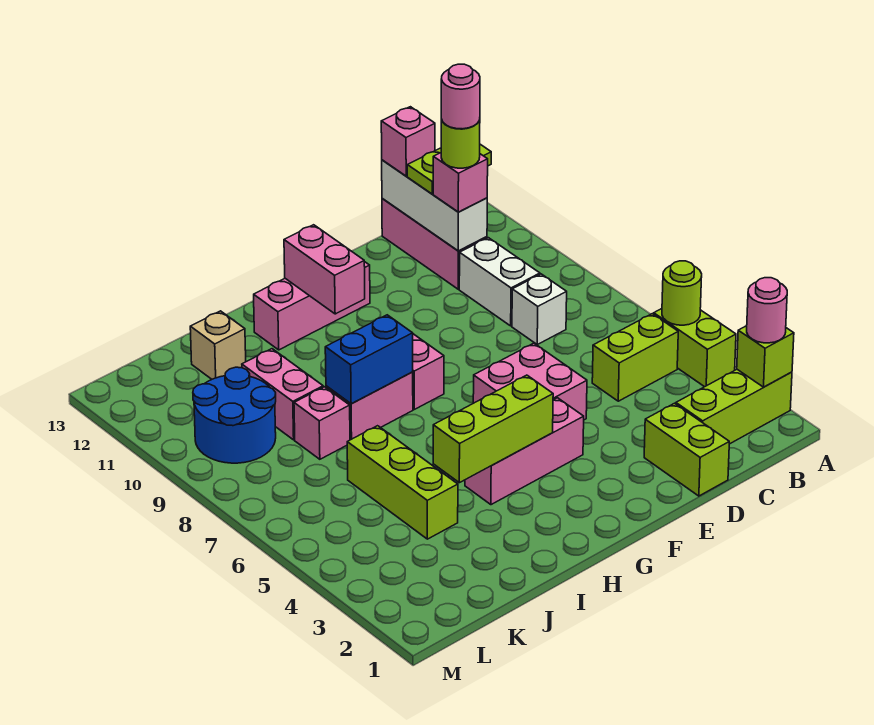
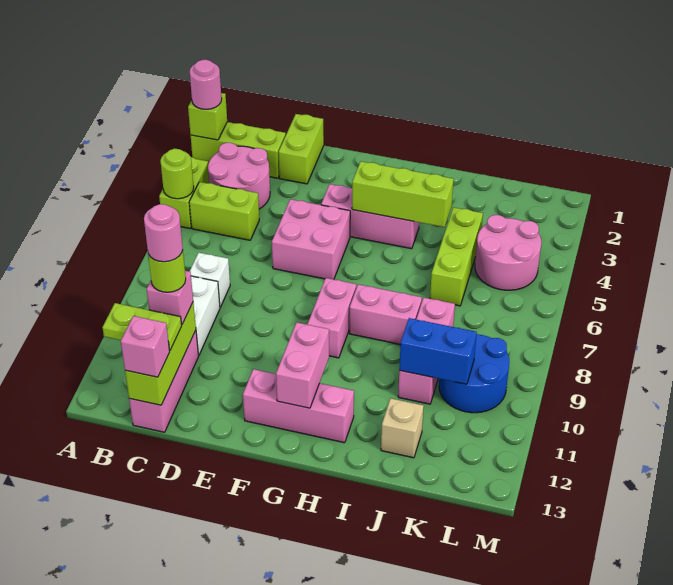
none -> pink round brick B3:C4 level 1
white brick C11:C13 level 2 -> lime brick C11:C13 level 2
blue brick H8:I8 level 2 -> blue brick J10:K10 level 2
none -> pink round brick K4:L5 level 1

